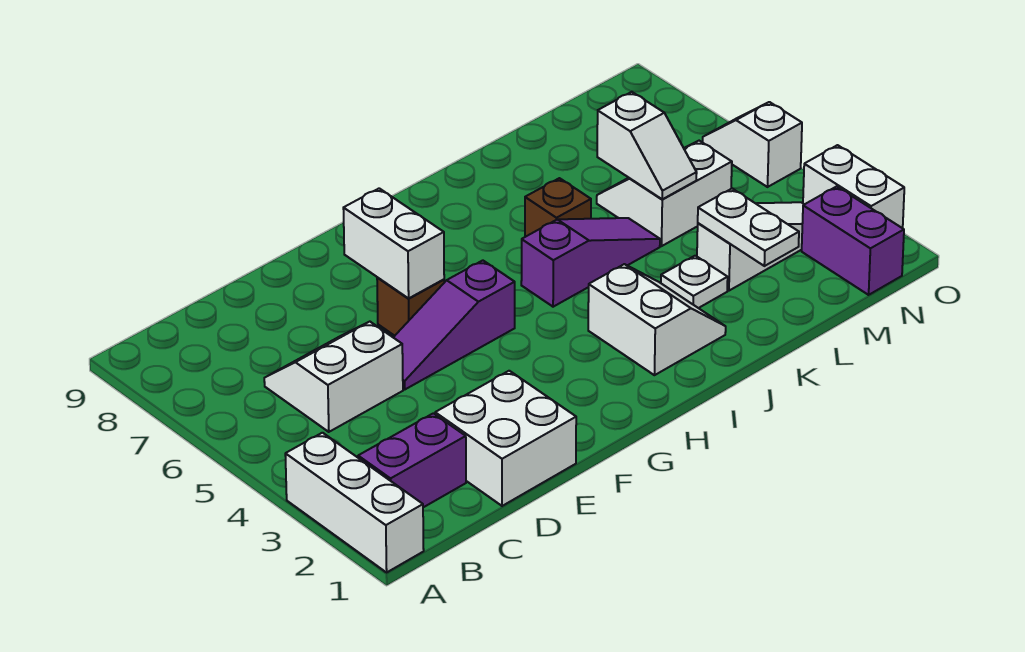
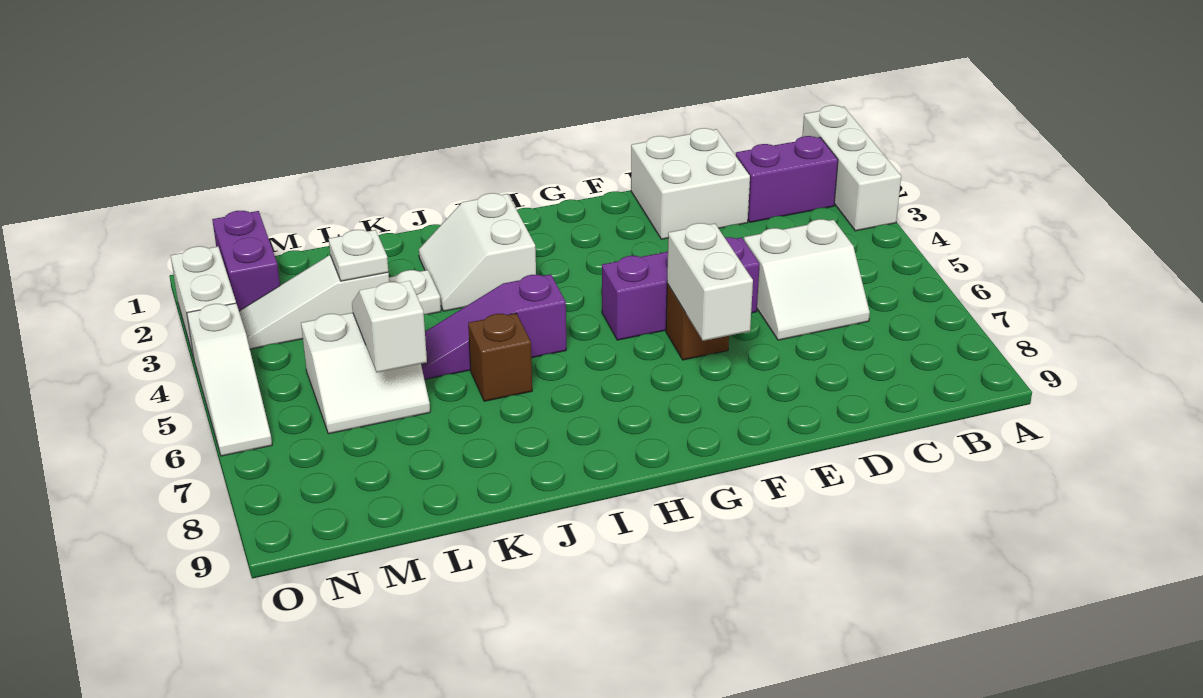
purple slope E5:G5 level 1 top G -> purple brick E5:G5 level 1
white plate L2:L3 level 2 -> white plate L3 level 2
white slope O5:O6 level 1 top 5 -> white slope O4:O6 level 1 top 4

